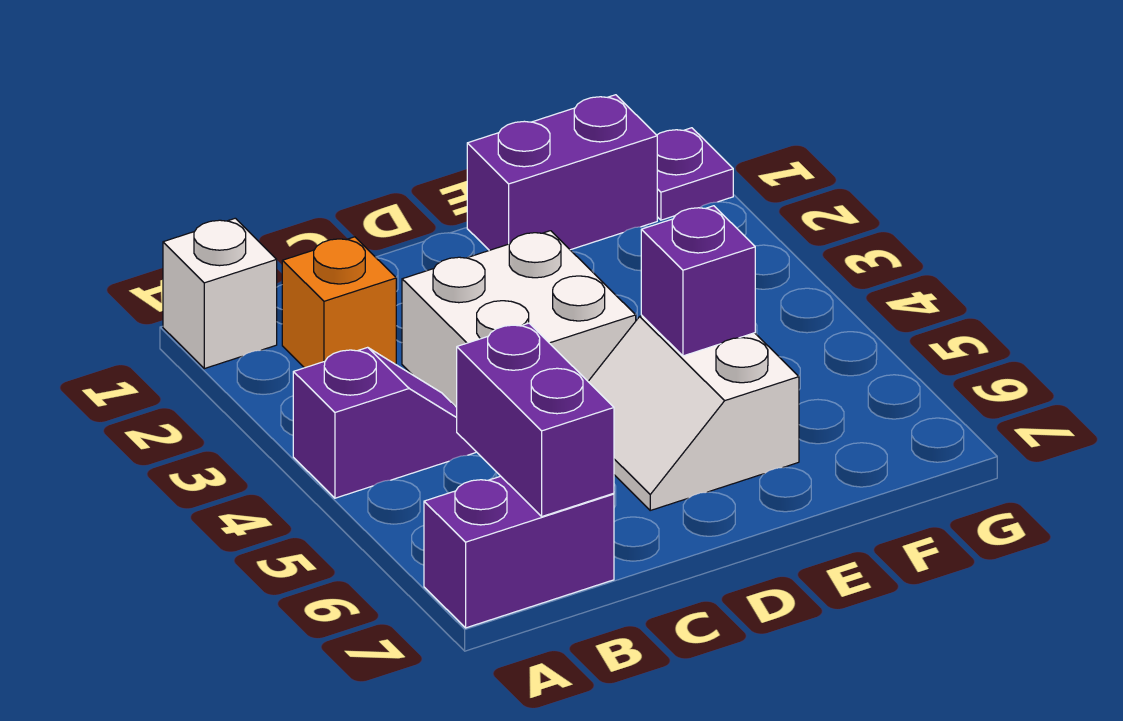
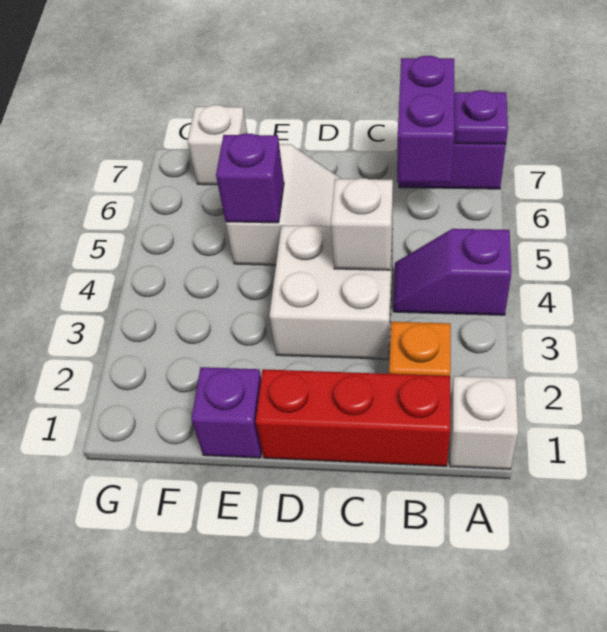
none -> red brick B1:D1 level 1
none -> white brick C4 level 2
purple brick E1:F1 level 1 -> purple brick E1 level 1
none -> white brick F7 level 1
purple plate G1 level 1 -> purple plate A7 level 2

